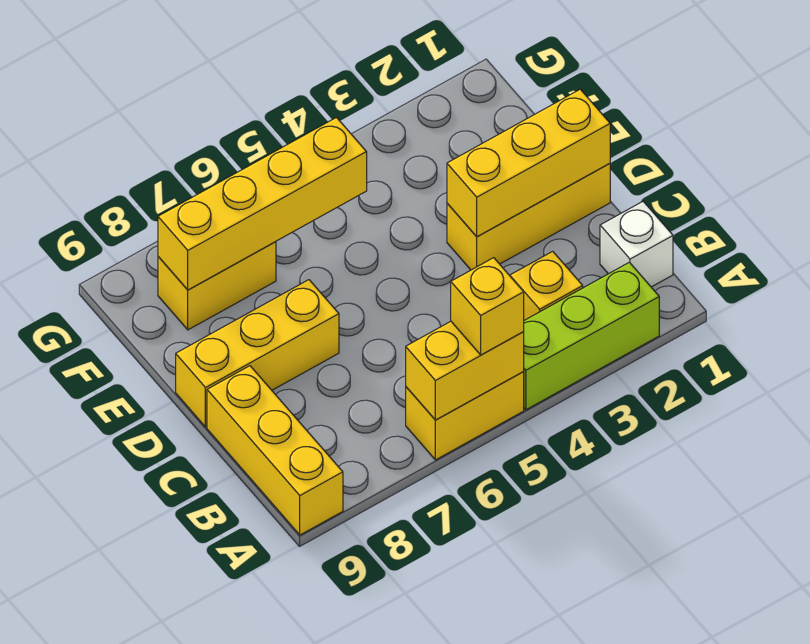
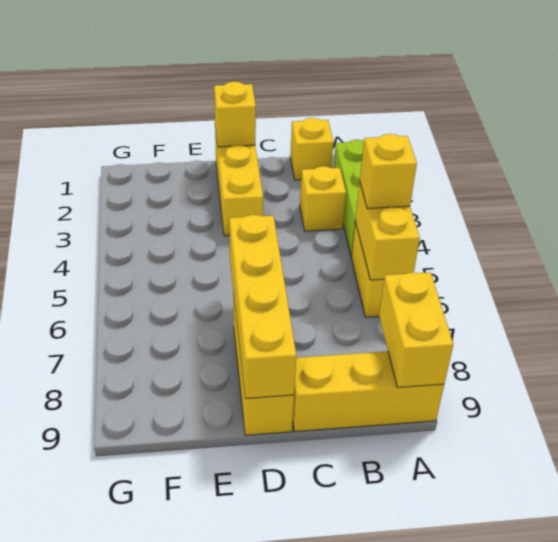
white brick B1 level 1 -> yellow brick B1 level 1
yellow brick D1:D3 level 2 -> yellow brick D1 level 2
yellow brick F5:F8 level 2 -> yellow brick D6:D9 level 2
yellow brick F7:F8 level 1 -> yellow brick A8:A9 level 2

